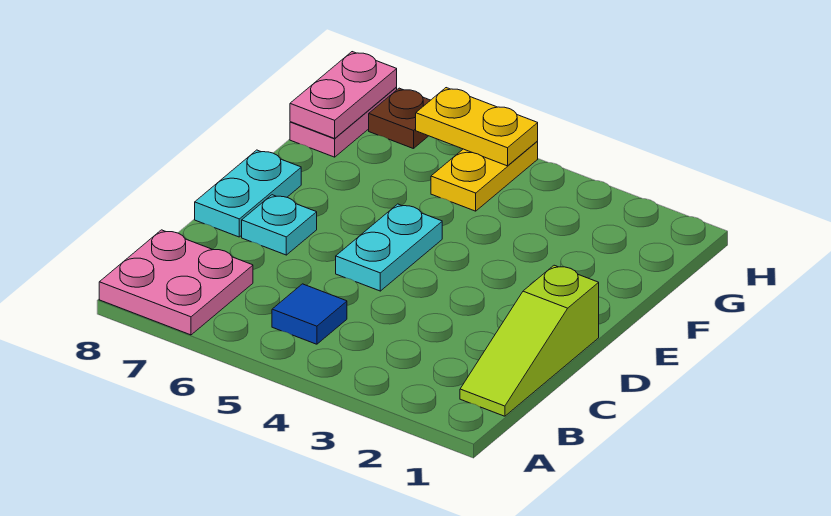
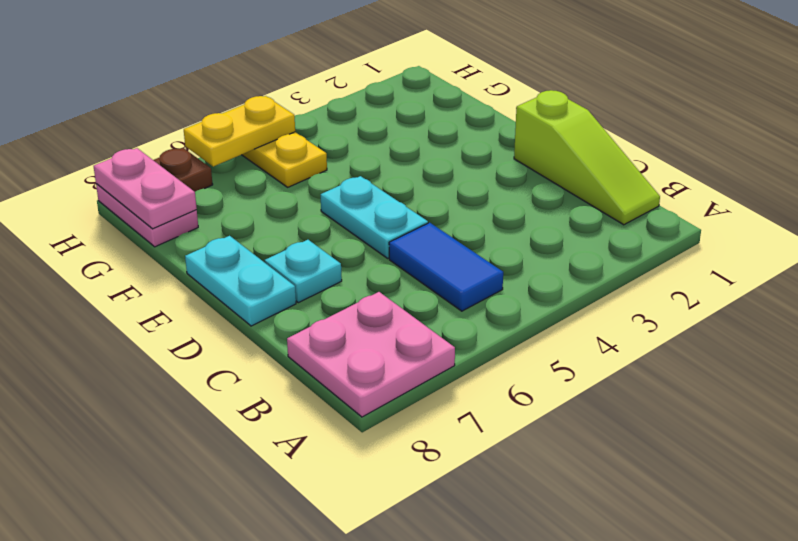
blue tile B5 level 1 -> blue tile B5:C5 level 1

